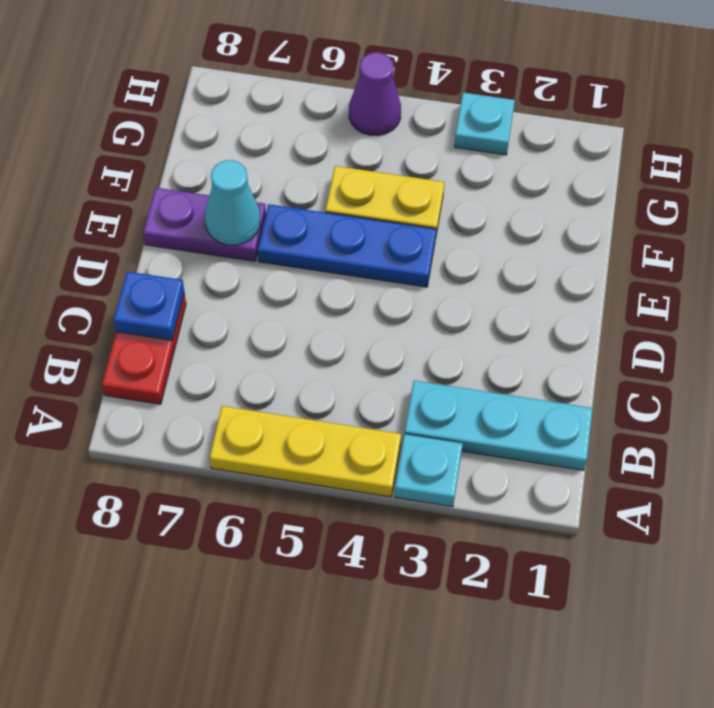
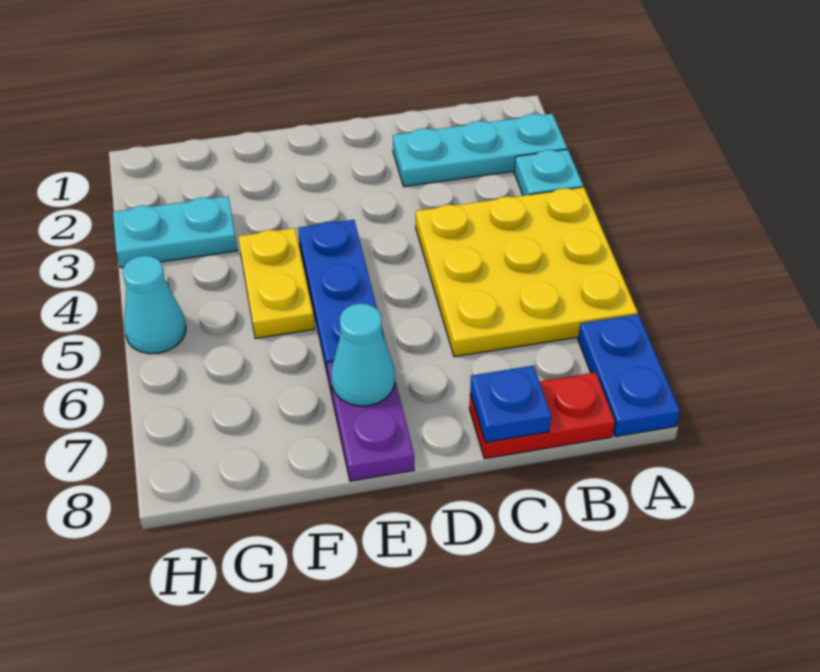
yellow plate A4:A6 level 1 -> yellow plate A4:C6 level 1
none -> blue plate A7:A8 level 1
cyan plate B1:B3 level 1 -> cyan plate A2:C2 level 1
cyan plate H3 level 1 -> cyan plate G3:H3 level 1
purple cone H5 level 1 -> cyan cone H5 level 1

